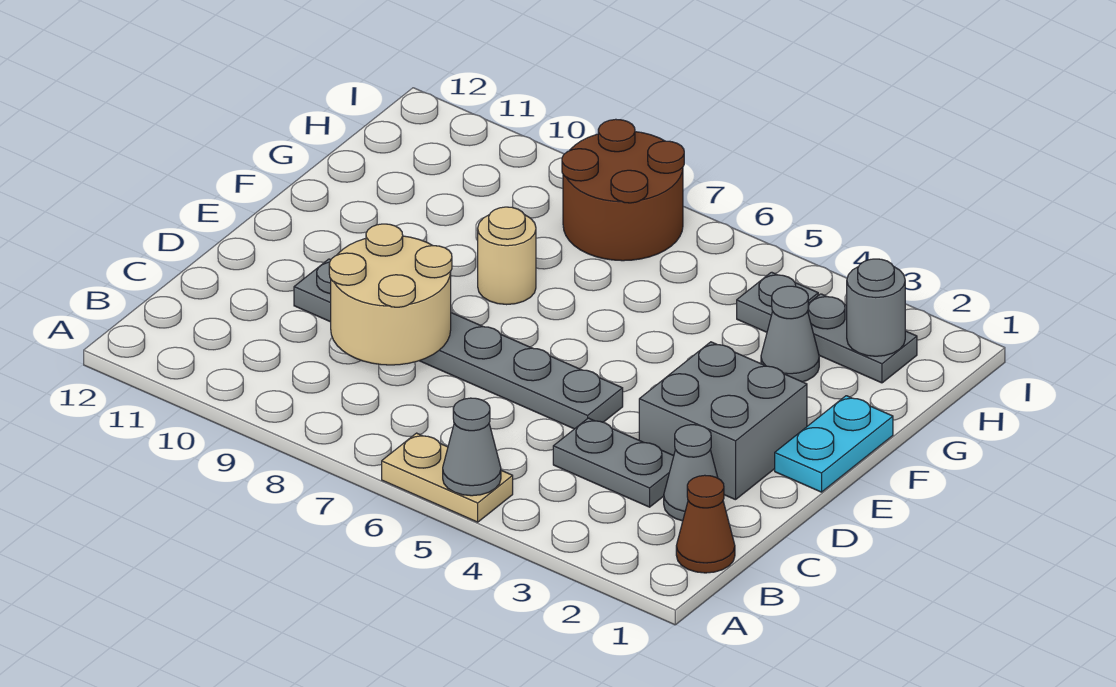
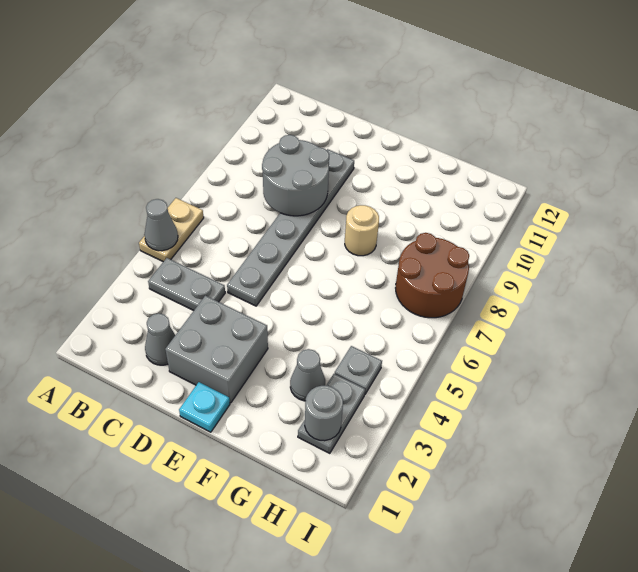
brown cone B1 level 1 -> none
grey plate C3:C4 level 1 -> grey plate B4:C4 level 1
tan round brick C8:D9 level 2 -> grey round brick C8:D9 level 2
cyan plate E1:F1 level 1 -> cyan plate E1 level 1

